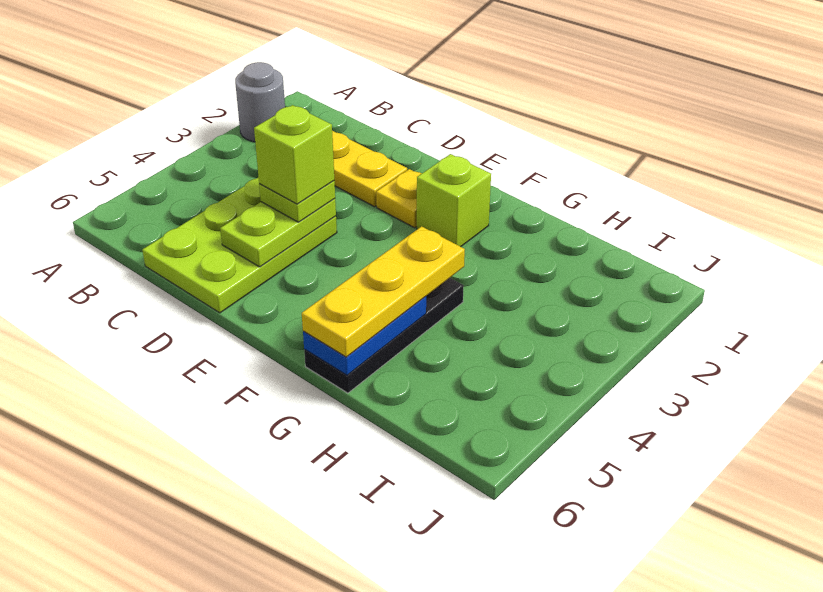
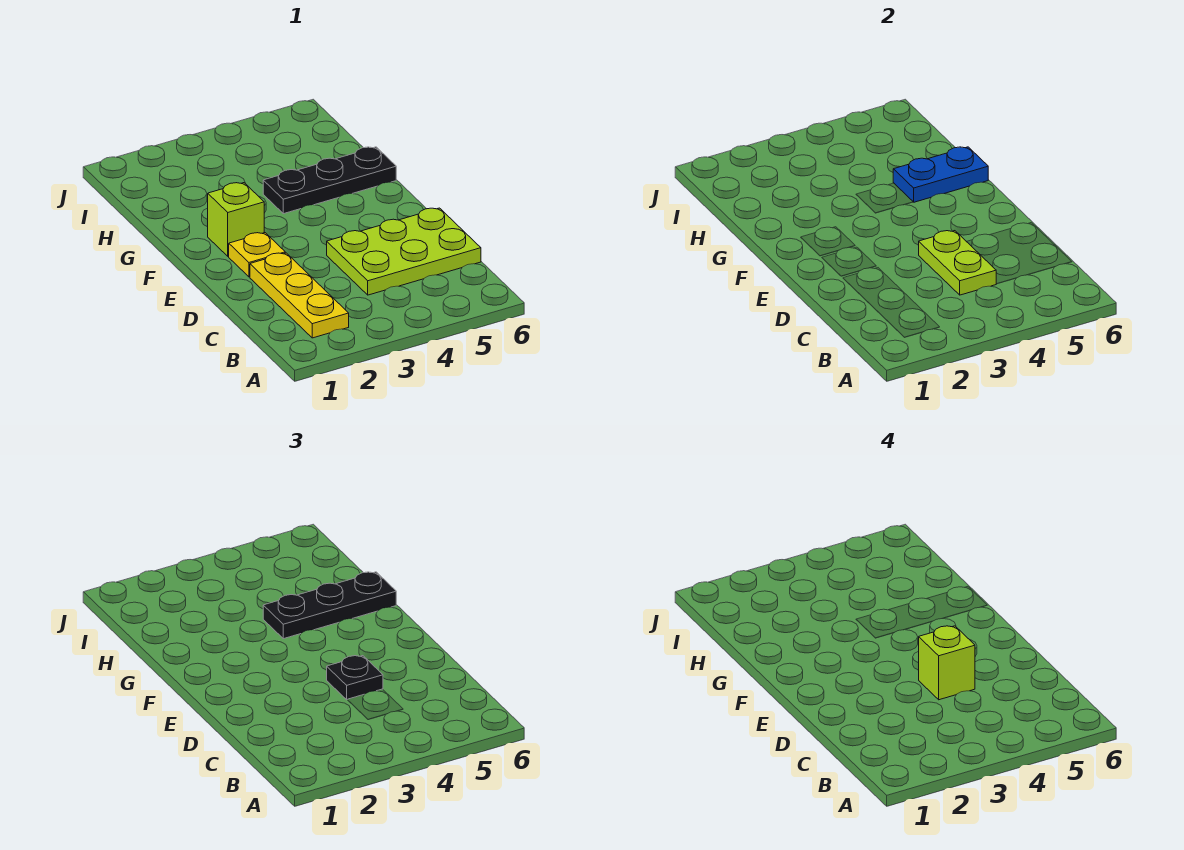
grey round brick A2 level 1 -> none
lime plate D4:D5 level 2 -> lime plate C4:D4 level 2
lime plate D4 level 3 -> black plate D4 level 3
yellow plate G4:G6 level 3 -> black plate G4:G6 level 3

